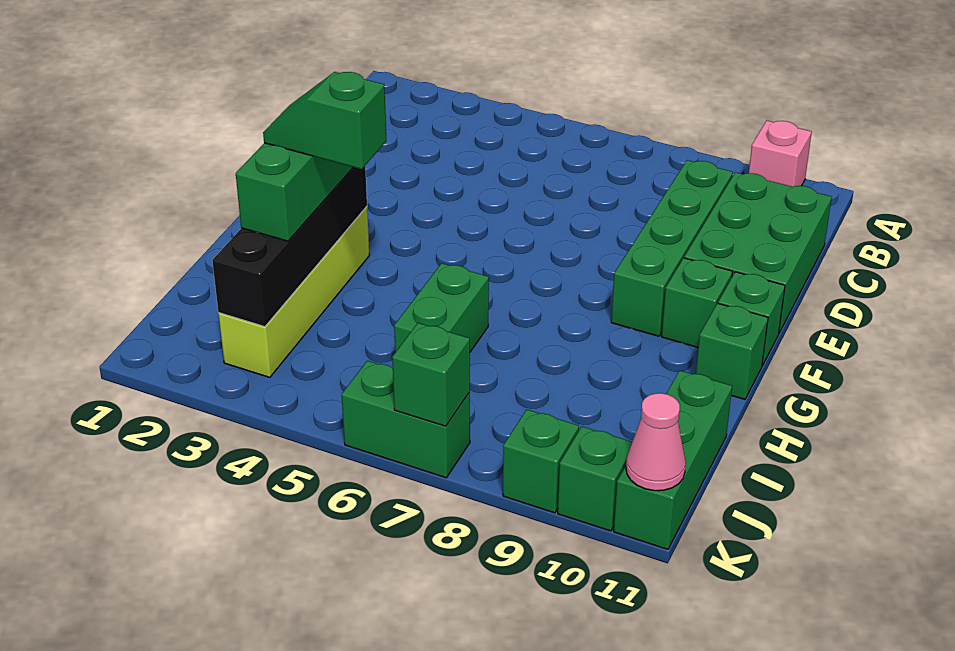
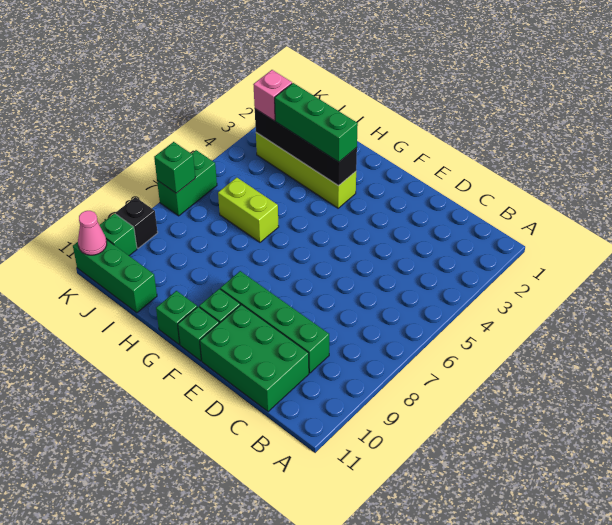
pink brick A10 level 1 -> pink brick J3 level 3
green slope H3:H4 level 4 top 4 -> none
green brick H6:I6 level 1 -> lime brick H6:I6 level 1
green brick K9 level 1 -> black brick K9 level 1

